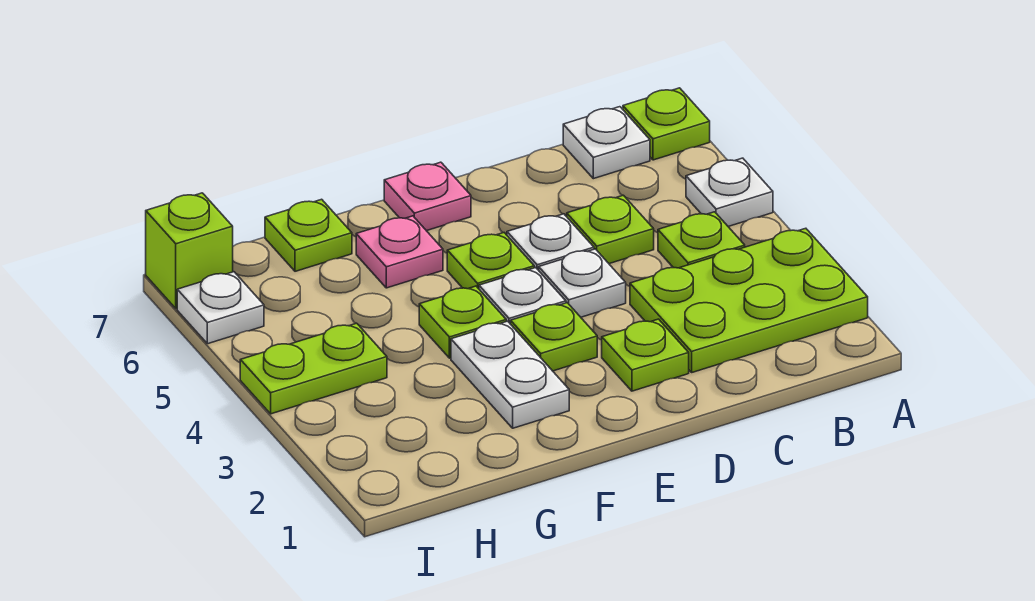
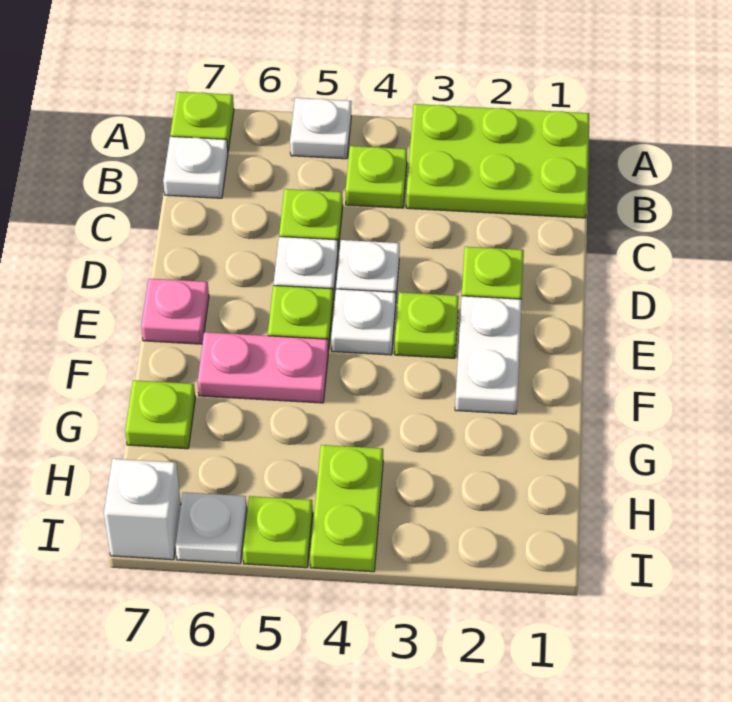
lime plate A2:C3 level 1 -> lime plate A1:B3 level 1
white plate F2:F3 level 1 -> white plate E2:F2 level 1
lime plate F4 level 1 -> lime plate I5 level 1
pink plate F6 level 1 -> pink plate F5:F6 level 1
lime brick I7 level 1 -> white brick I7 level 1

